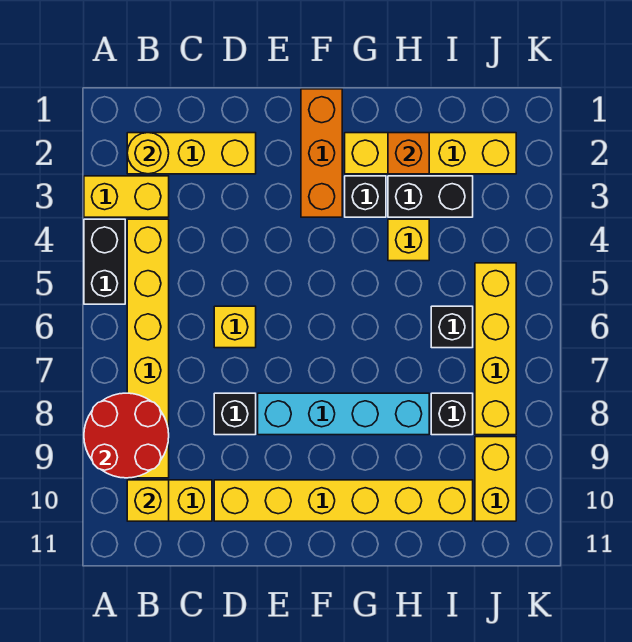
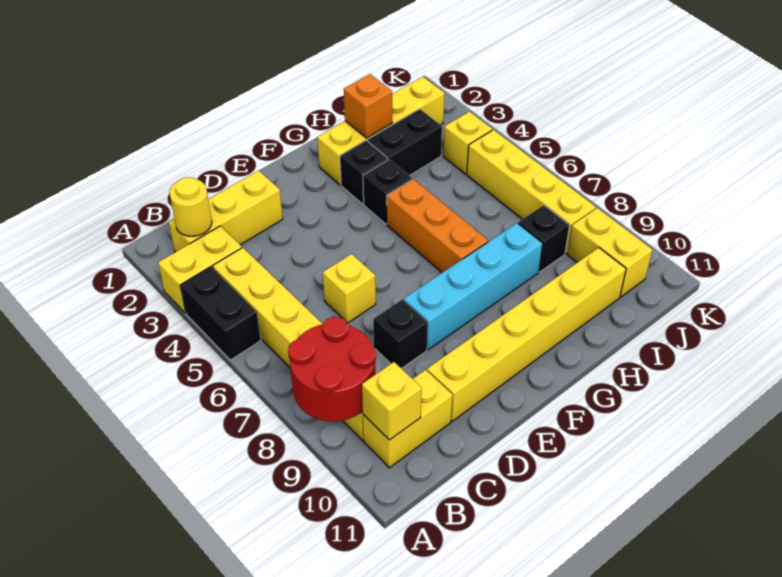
orange brick F1:F3 level 1 -> orange brick G5:G7 level 1
yellow brick H4 level 1 -> yellow brick J4 level 1
black brick I6 level 1 -> black brick G4 level 1

